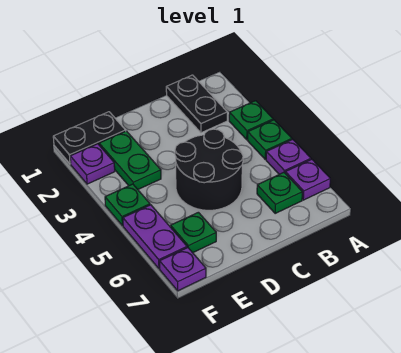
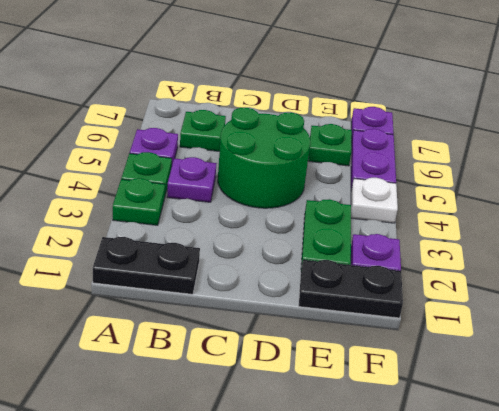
purple plate A6 level 1 -> purple plate B4 level 1
black plate B1:B2 level 1 -> black plate A1:B1 level 1
black round brick C4:D5 level 1 -> green round brick C4:D5 level 1
green plate F4 level 1 -> white plate F4 level 1

